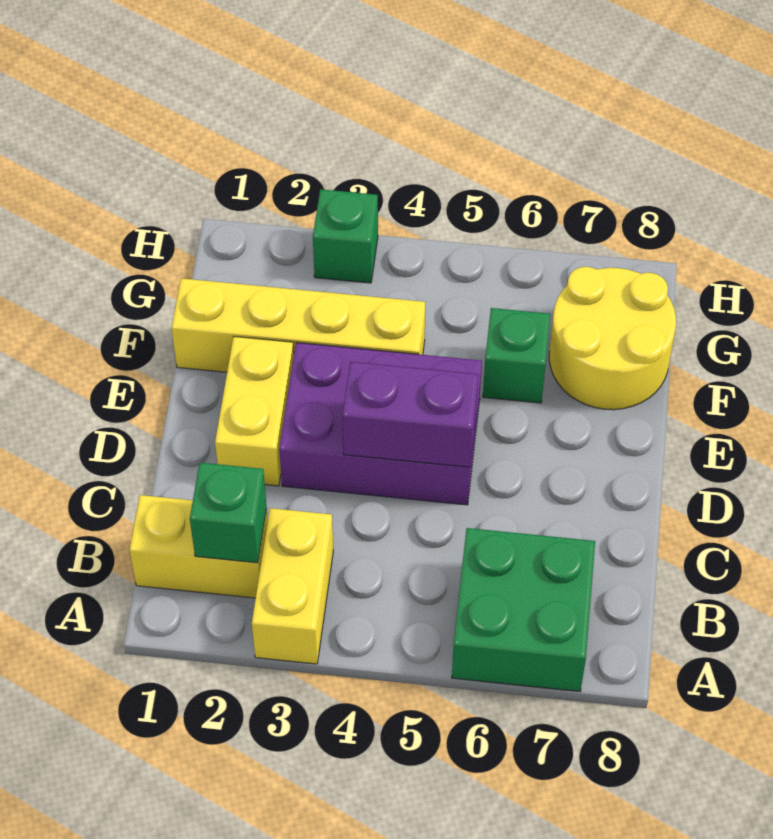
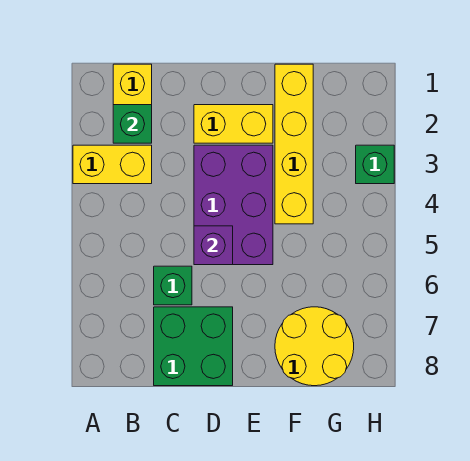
green brick A6:B7 level 1 -> green brick C7:D8 level 1
purple brick D4:D5 level 2 -> purple brick D5 level 2
green brick F6 level 1 -> green brick C6 level 1

